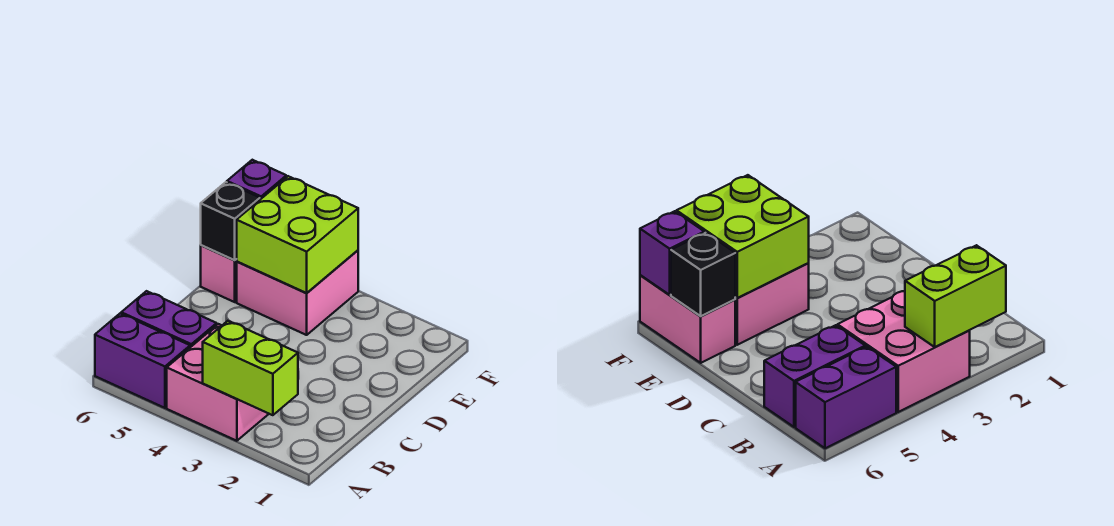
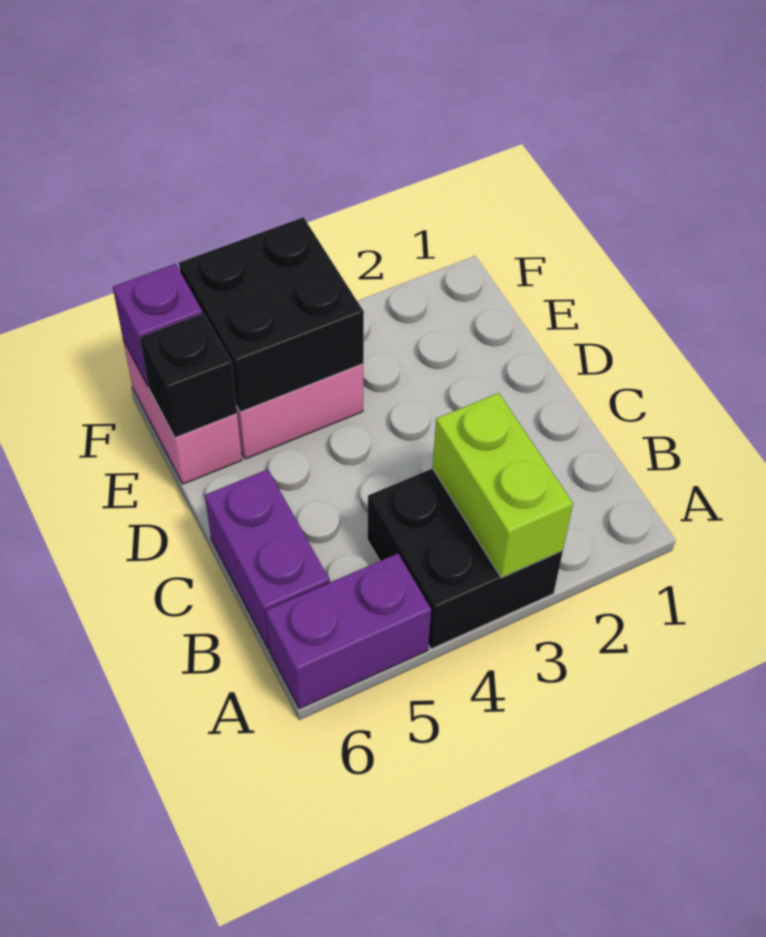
lime brick A2:A3 level 2 -> lime brick A3:B3 level 2
pink brick A3:B4 level 1 -> black brick A3:B4 level 1
purple brick B5:B6 level 1 -> purple brick B6:C6 level 1
lime brick E4:F5 level 2 -> black brick E4:F5 level 2

